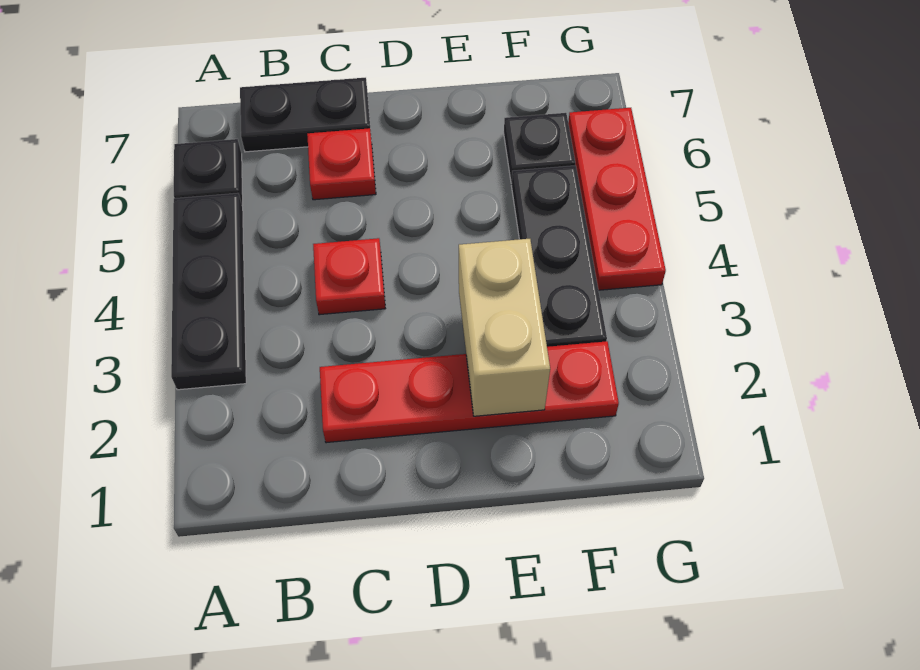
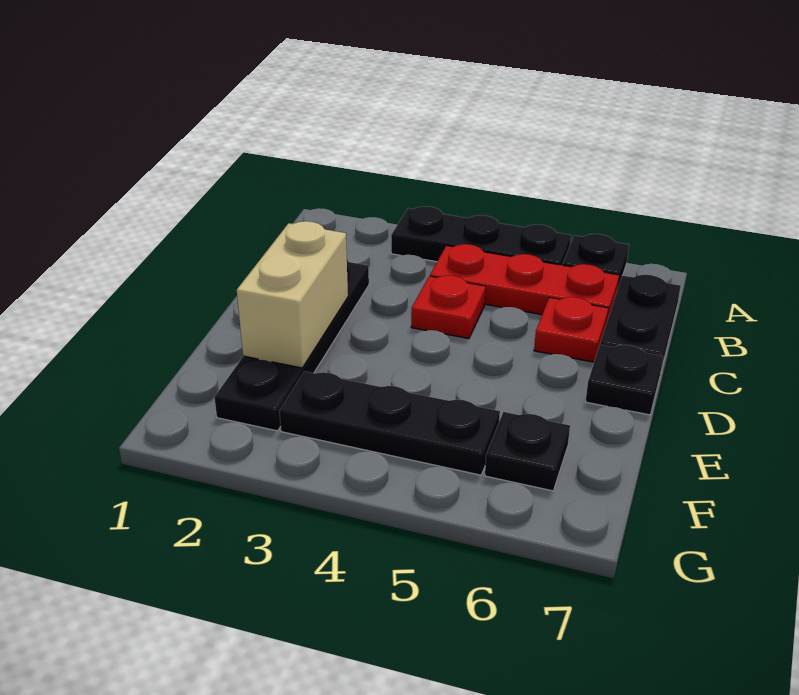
red plate C2:F2 level 1 -> black plate C2:F2 level 1
none -> black plate D7 level 1
tan brick E2:E3 level 2 -> tan brick D2:E2 level 2
red plate G4:G6 level 1 -> red plate B4:B6 level 1

